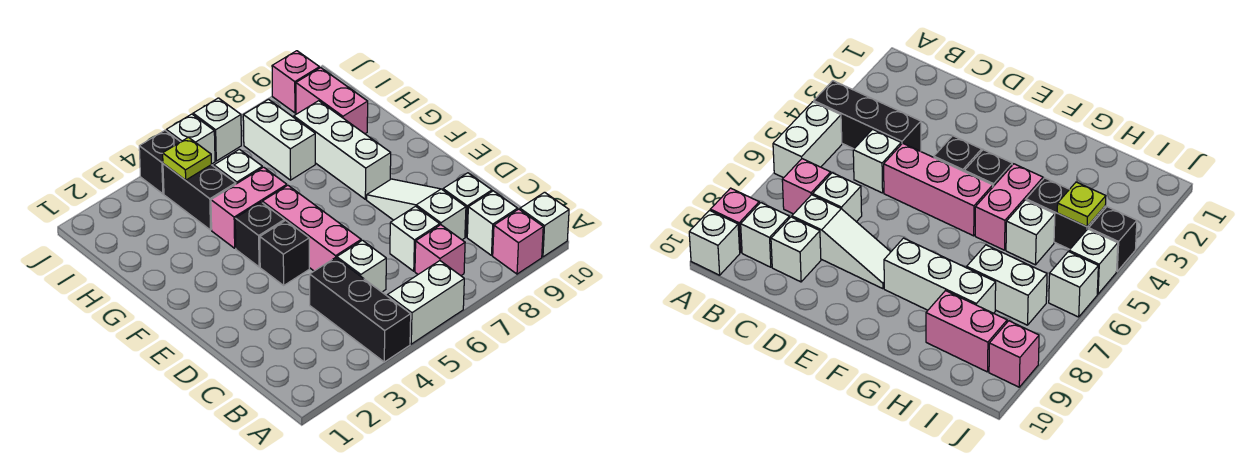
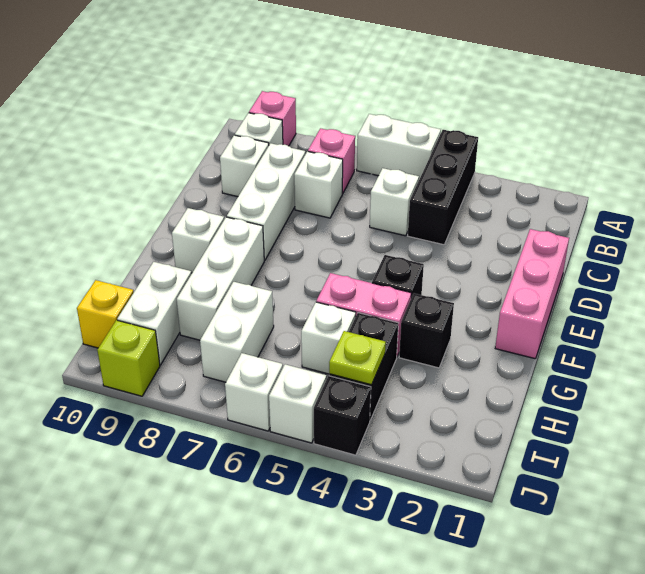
white brick A10 level 1 -> white brick F9 level 1
white slope C8:E8 level 1 top C -> white brick C8:E8 level 1
pink brick D5:F5 level 1 -> pink brick D1:F1 level 1
black brick E4 level 1 -> black brick G3 level 1
pink brick H9:I9 level 1 -> white brick H9:I9 level 1
none -> yellow brick I10 level 1
pink brick J9 level 1 -> lime brick J9 level 1

